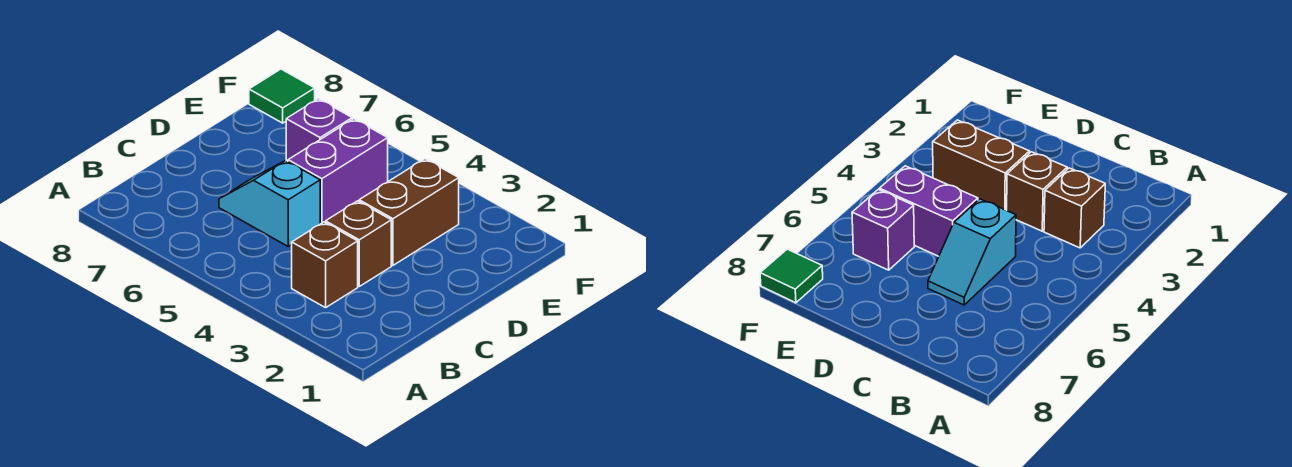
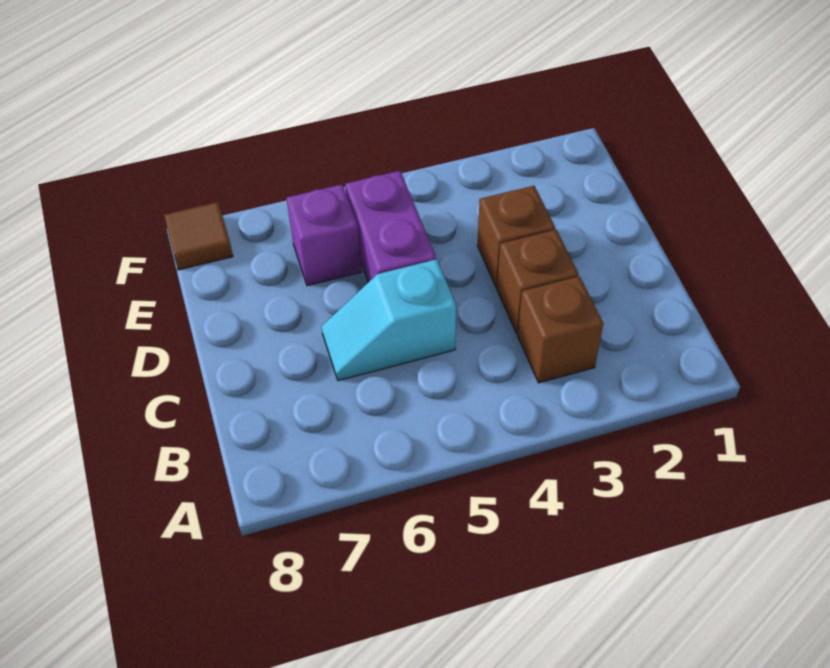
brown brick D3:E3 level 1 -> brown brick D3 level 1
green tile F8 level 1 -> brown tile F8 level 1

